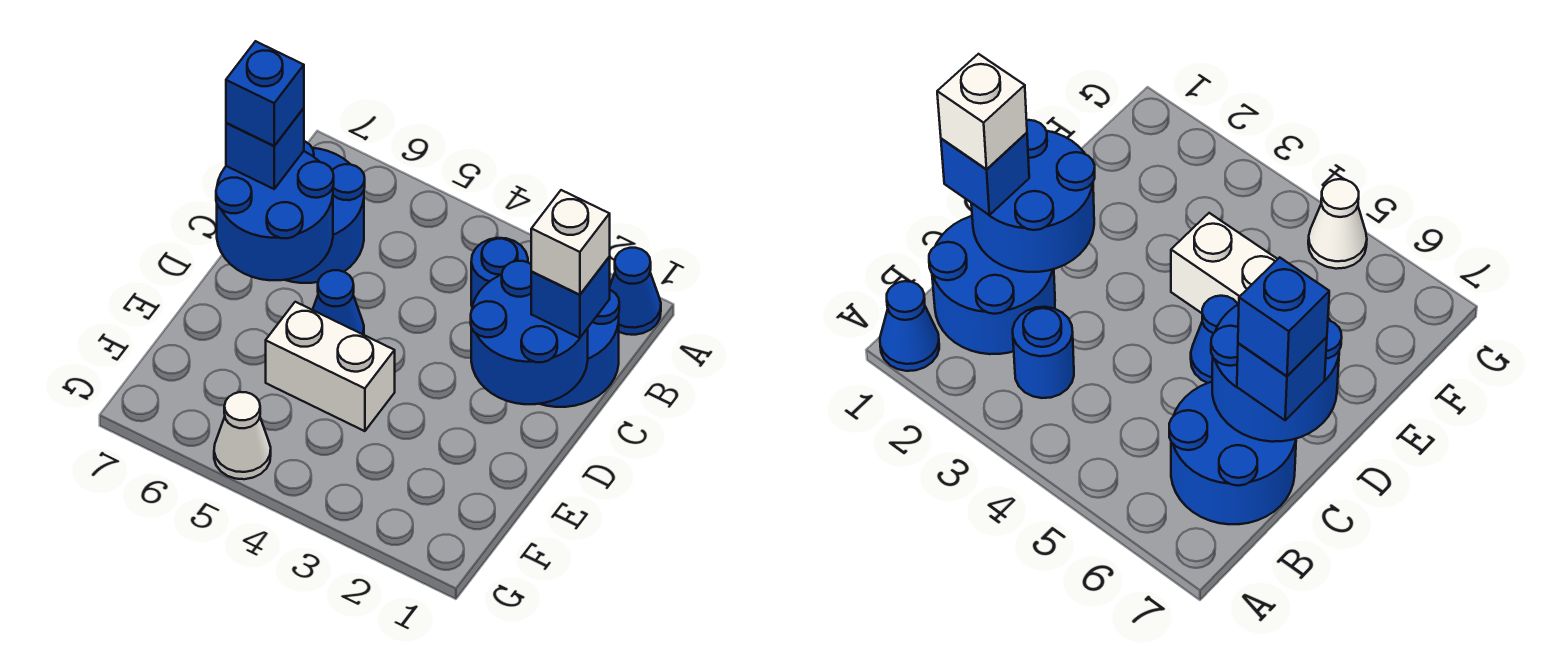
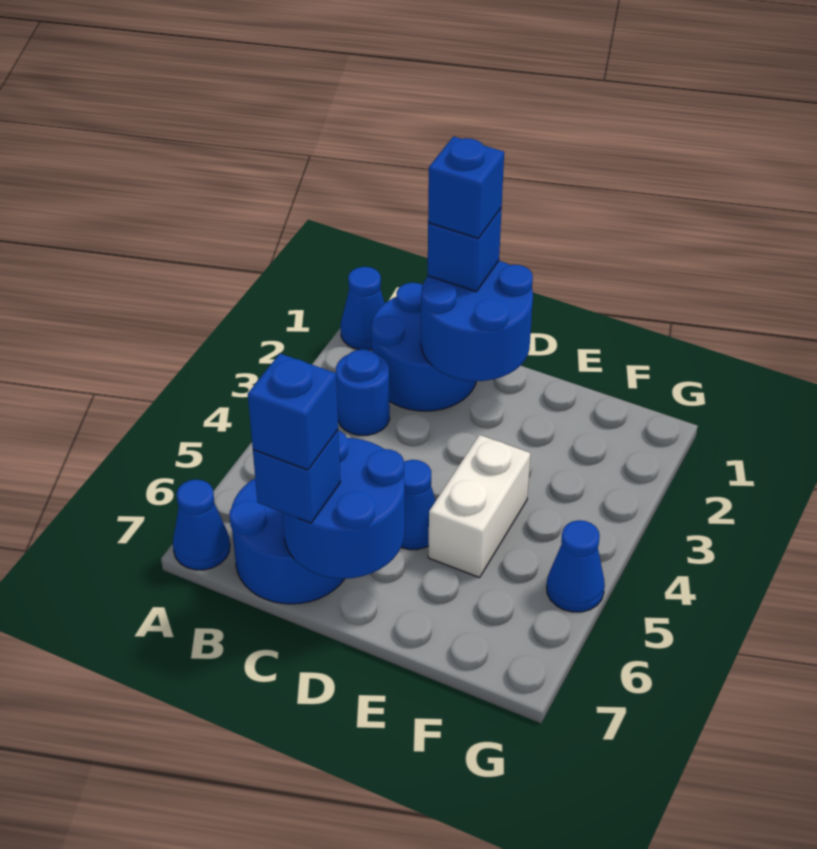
none -> blue cone A7 level 1
white brick C1 level 4 -> blue brick C1 level 4
white cone G5 level 1 -> blue cone G5 level 1

